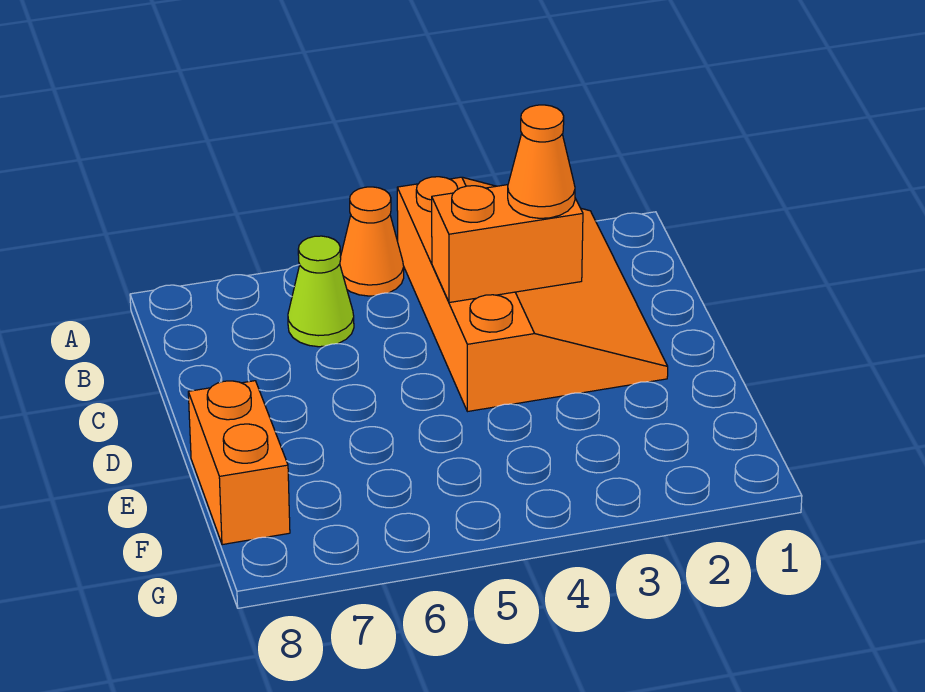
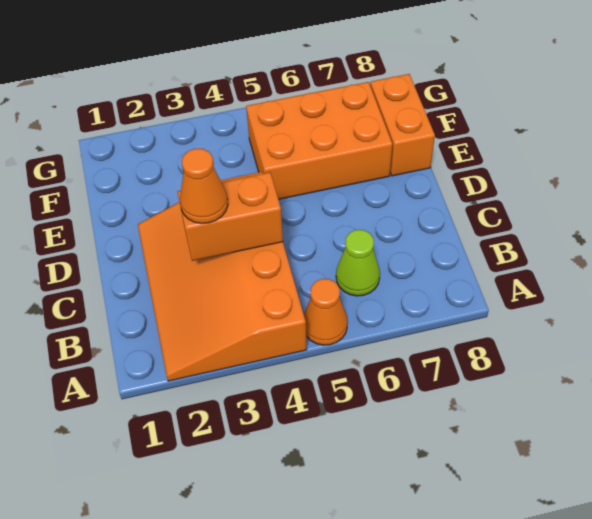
none -> orange brick E5:F7 level 1

